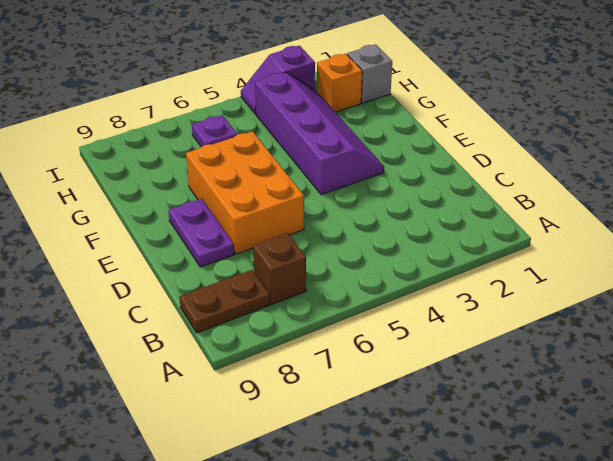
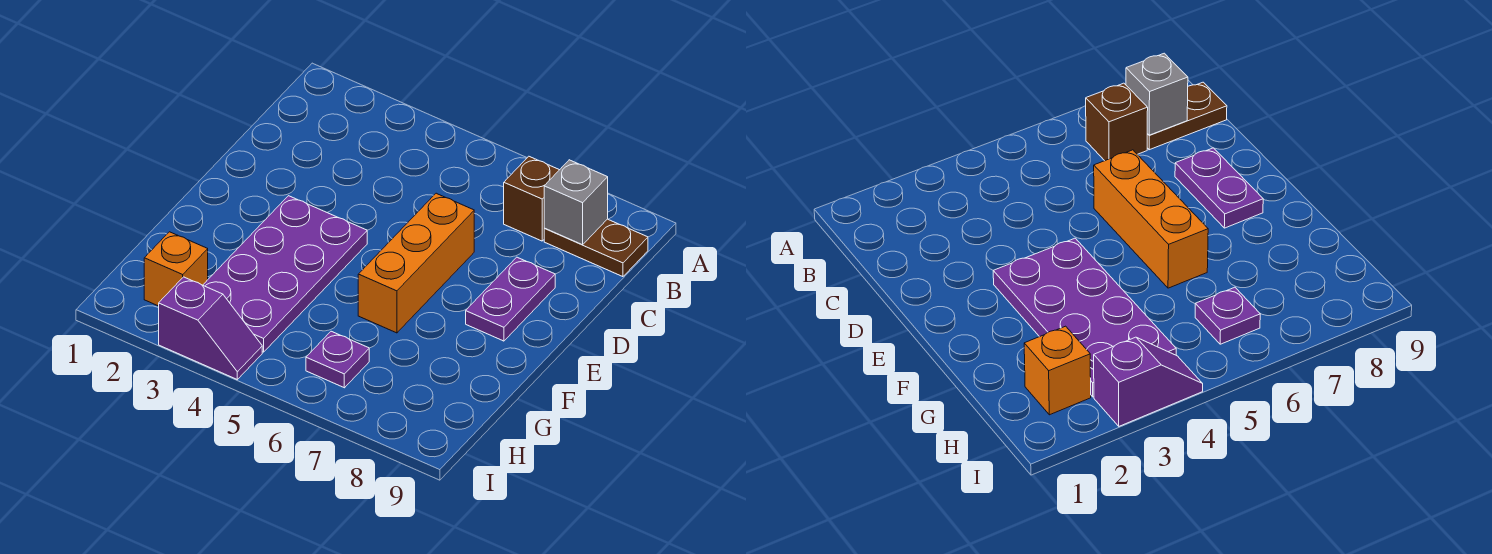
orange brick D6:F7 level 1 -> orange brick D6:F6 level 1
purple slope E3:H4 level 1 top 4 -> purple plate E3:H4 level 1
grey brick H1 level 1 -> grey brick B8 level 2

